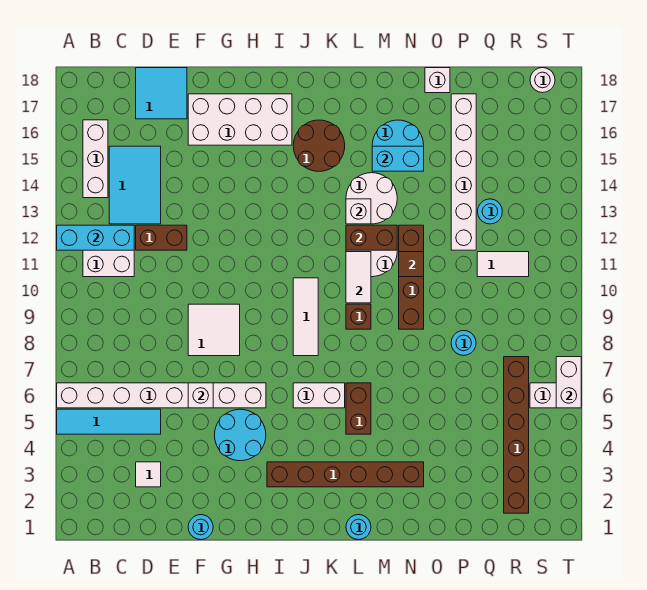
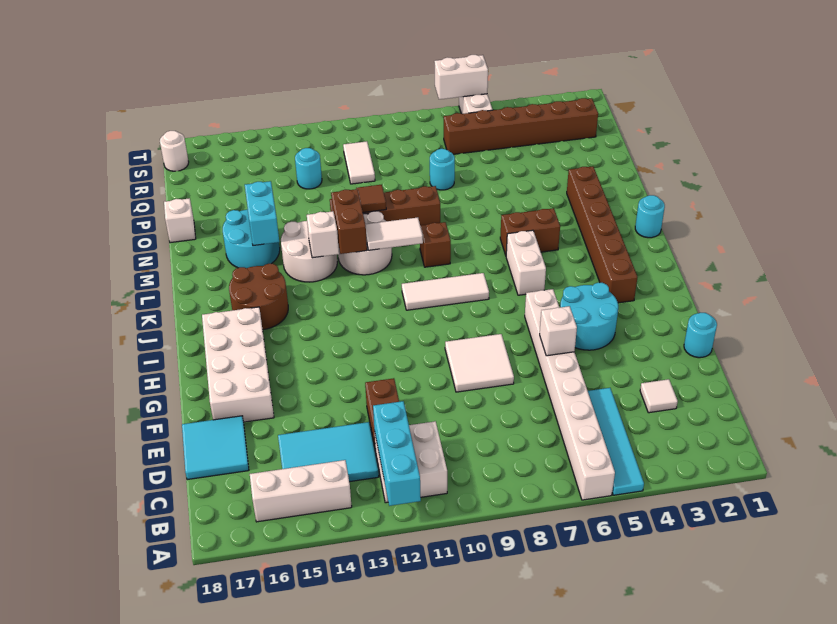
white brick P12:P17 level 1 -> none

